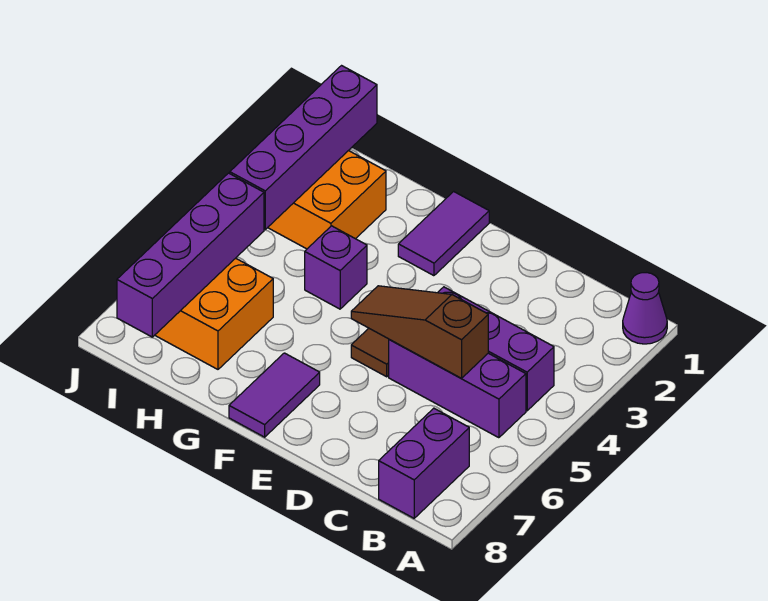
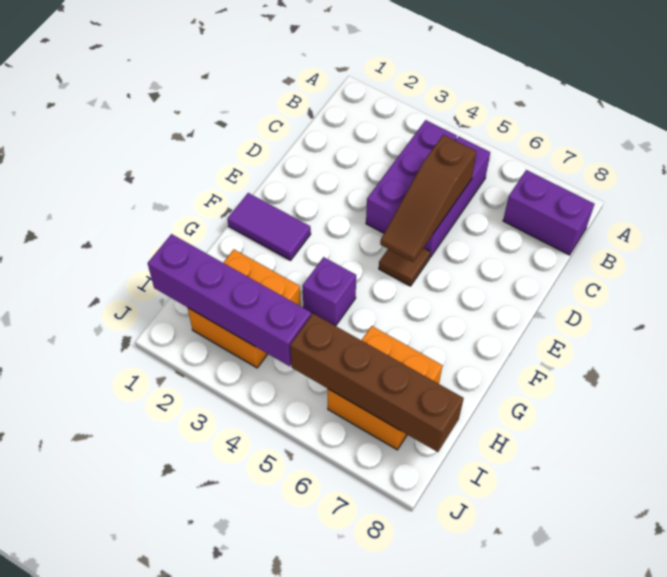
purple cone A1 level 1 -> none
purple tile F7:F8 level 1 -> none
purple brick I5:I8 level 2 -> brown brick I5:I8 level 2

